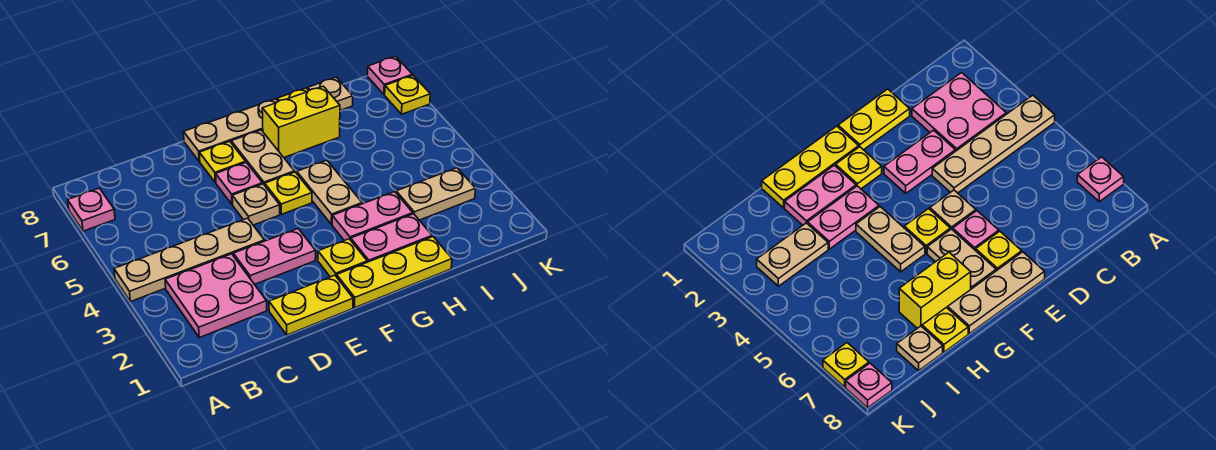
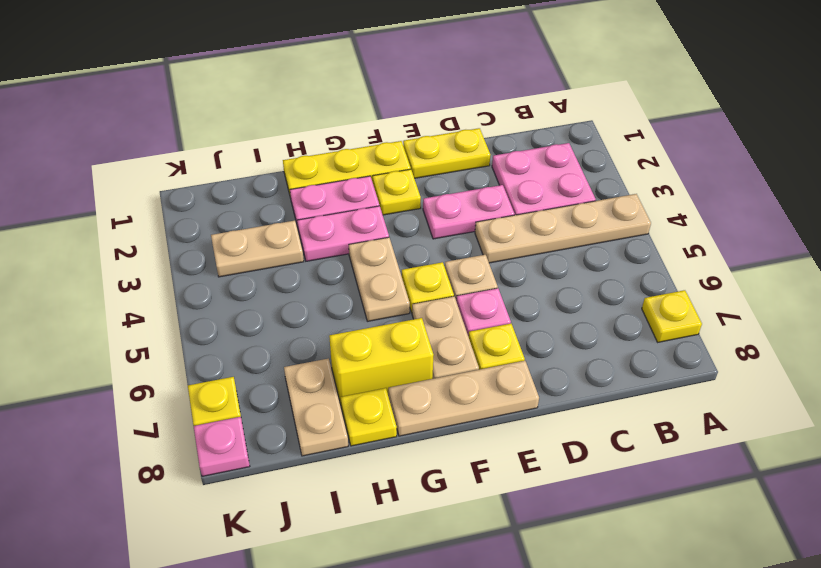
pink plate A7 level 1 -> yellow plate A7 level 1
tan plate I8 level 1 -> tan plate I7:I8 level 1

